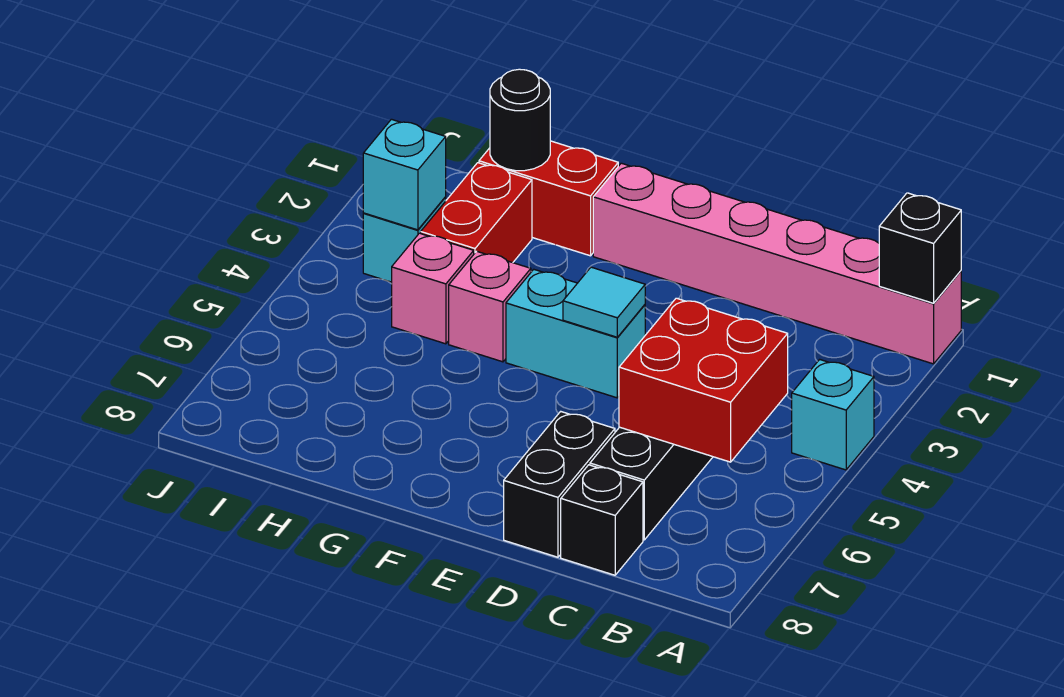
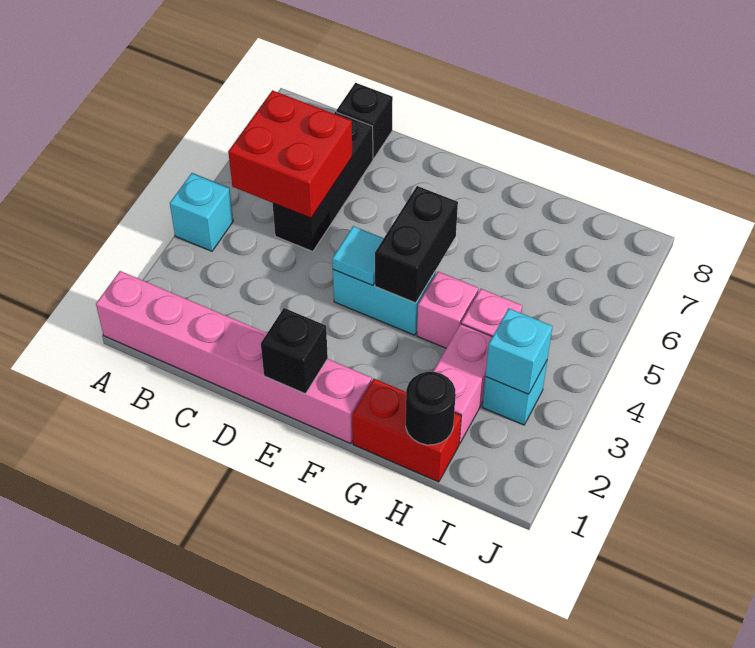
black brick A1 level 2 -> black brick E1 level 2
black brick D7:D8 level 1 -> black brick F4:F5 level 2
red brick H2:H3 level 1 -> pink brick H2:H3 level 1

